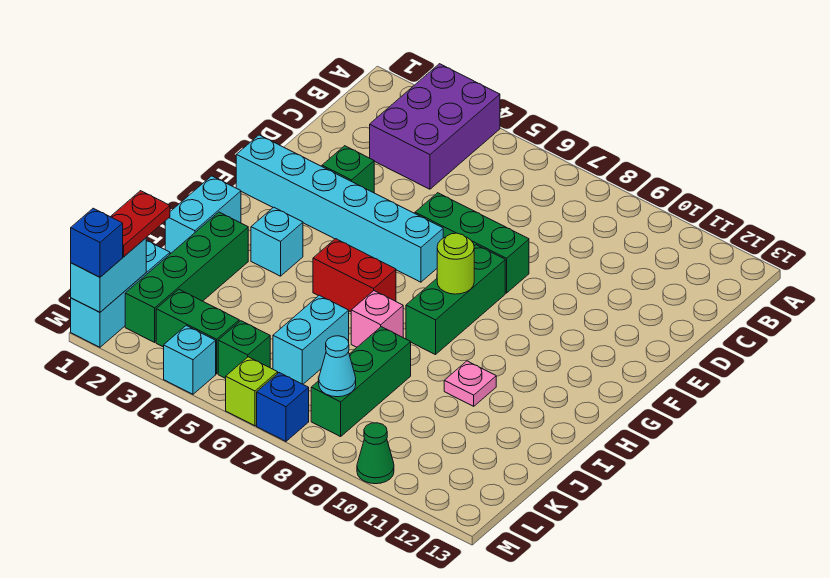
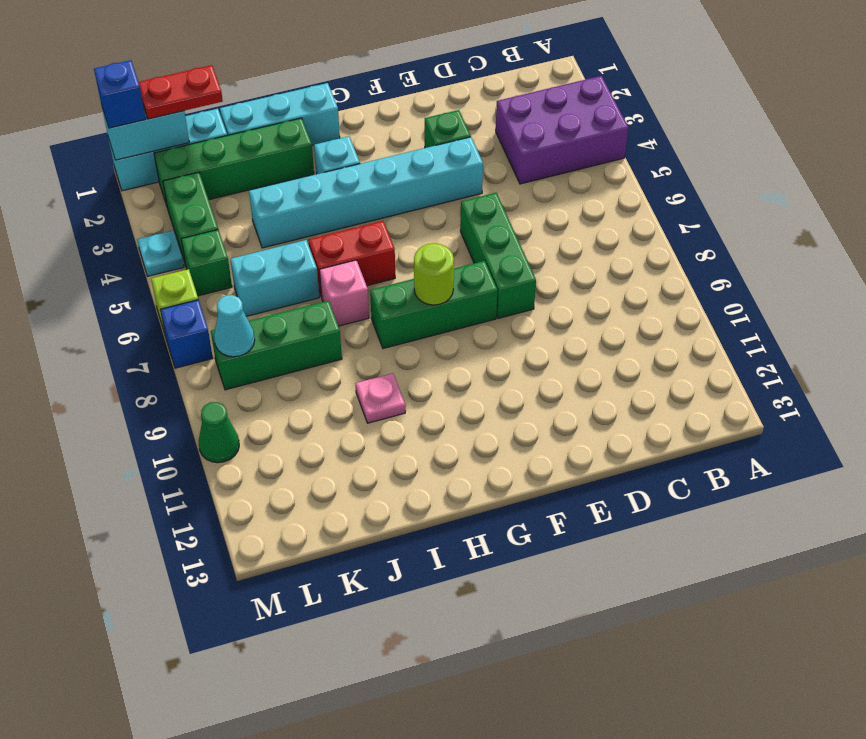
cyan brick F1:F6 level 1 -> cyan brick E4:J4 level 1
cyan brick H1:I1 level 1 -> cyan brick H1:J1 level 1
red brick H5:H6 level 1 -> red brick H6:I6 level 1
cyan brick M4 level 1 -> cyan plate M4 level 1

